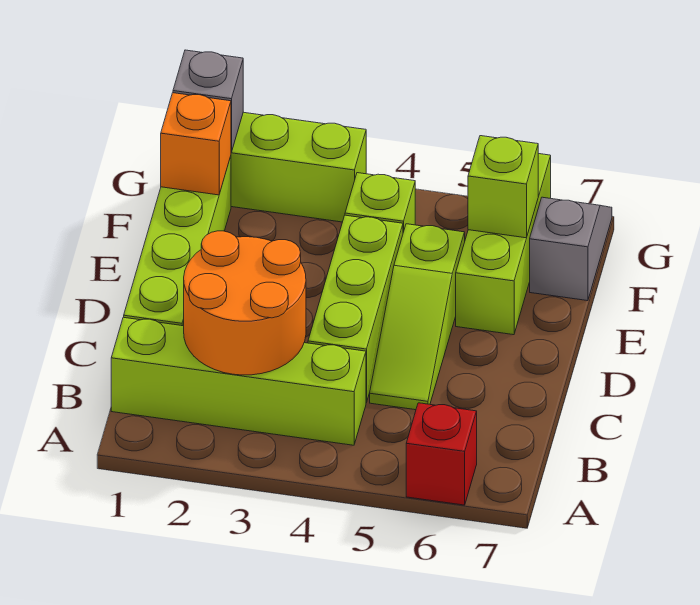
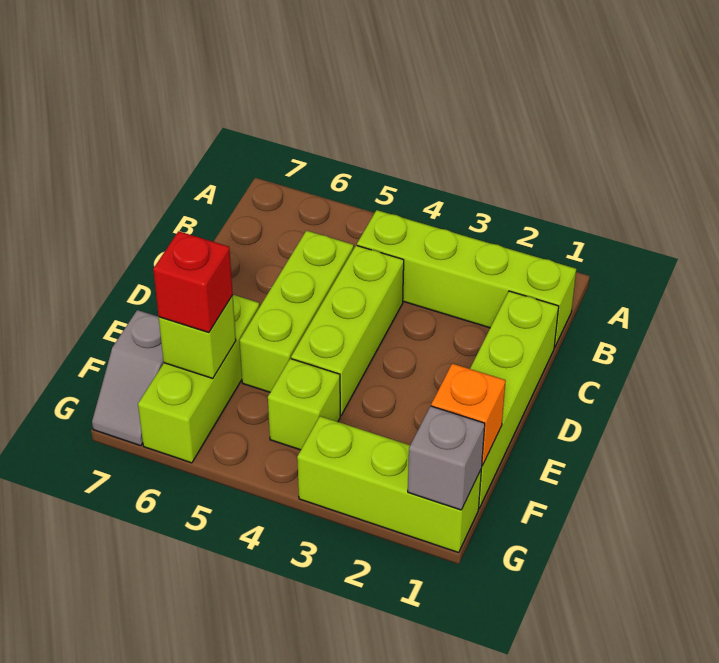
red brick A6 level 1 -> red brick F6 level 3
orange round brick B2:C3 level 2 -> none
lime slope C5:E5 level 1 top E -> lime brick C5:E5 level 1

